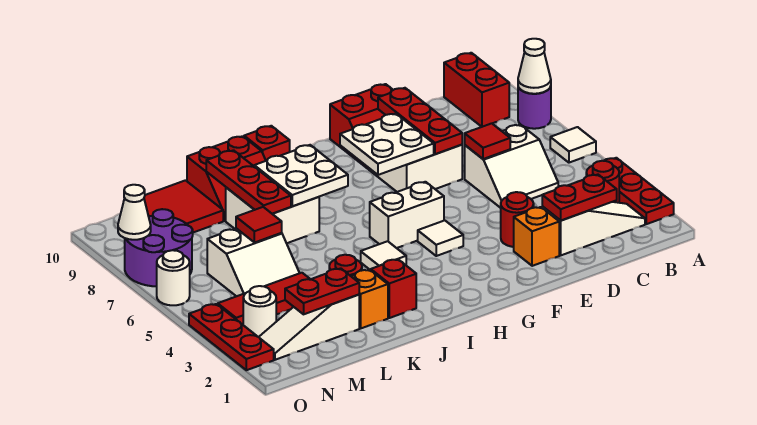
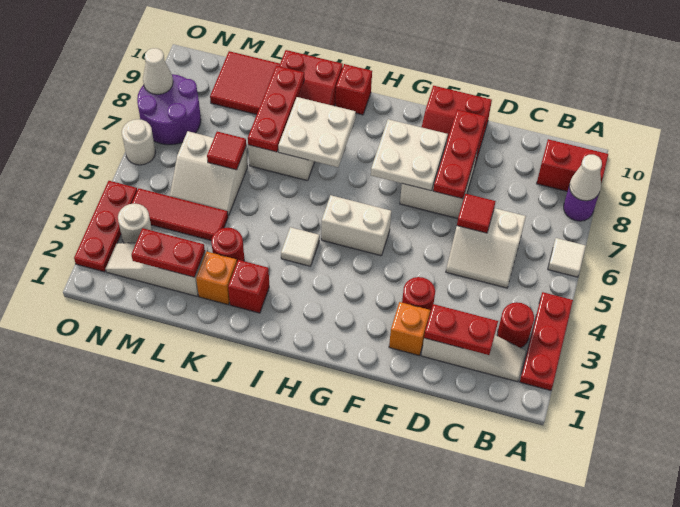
red brick B9:B10 level 1 -> red brick A9:B9 level 1
white tile G4 level 1 -> none

